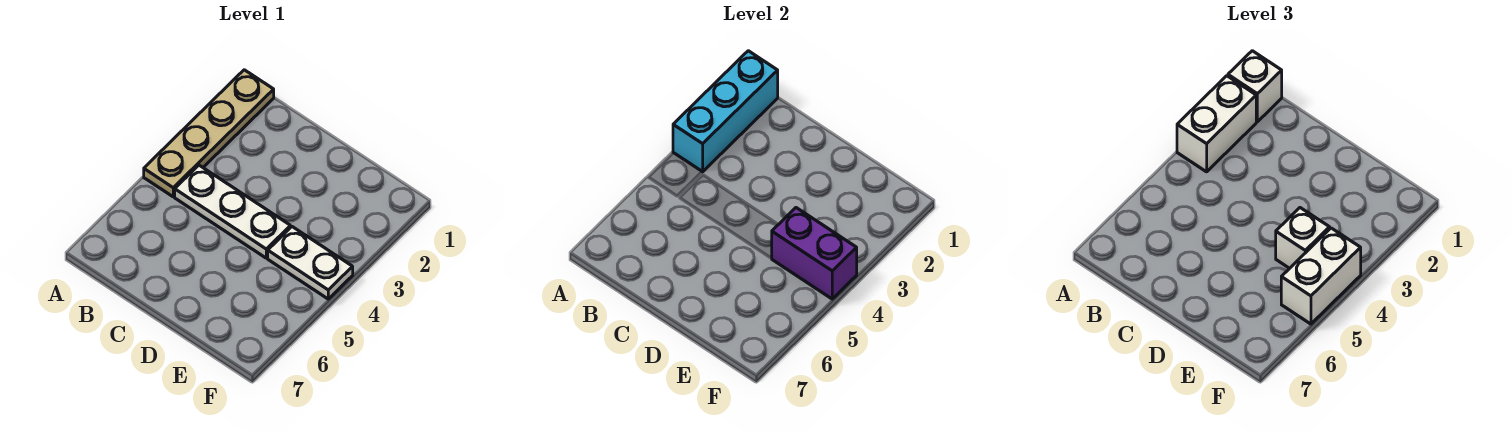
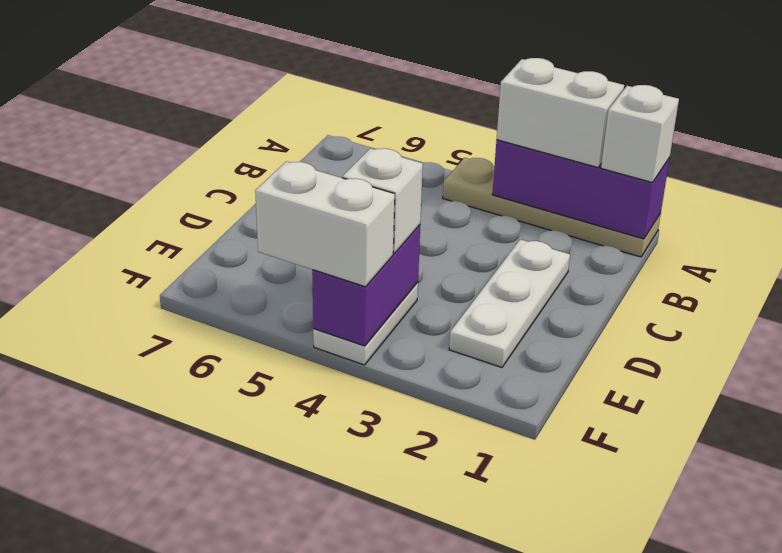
cyan brick A1:A3 level 2 -> purple brick A1:A3 level 2
white plate B4:D4 level 1 -> white plate C2:E2 level 1

